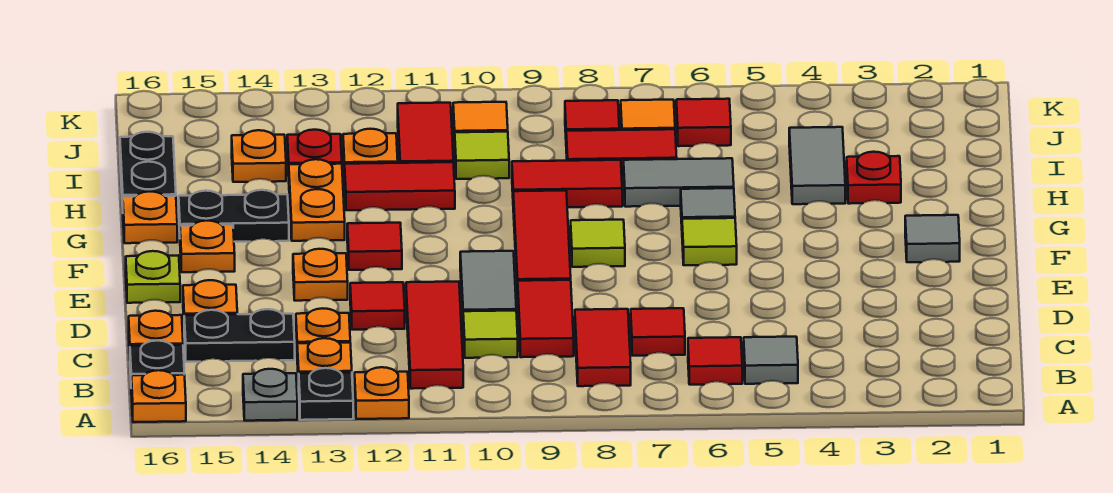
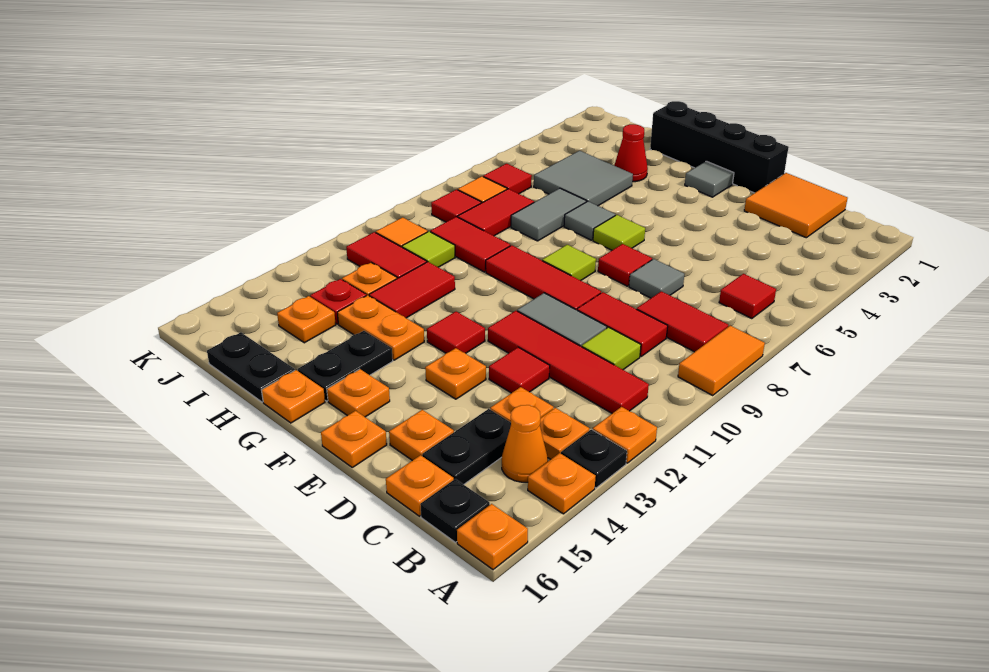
none -> orange tile A8:A9 level 1
grey plate A14 level 1 -> orange plate A14 level 1
grey tile B5 level 1 -> grey tile D7 level 1
red tile B11:D11 level 1 -> red tile B11:E11 level 1
none -> orange cone B14 level 1
none -> orange tile C1:D2 level 1
red tile C7 level 1 -> red tile E7 level 1
none -> black brick E1:H1 level 1
lime plate E16 level 1 -> orange plate E16 level 1
red plate H3 level 1 -> red cone H3 level 1
grey tile H4:I4 level 1 -> grey tile H4:I5 level 1
red tile H8:H9 level 1 -> red tile H9:I9 level 1

